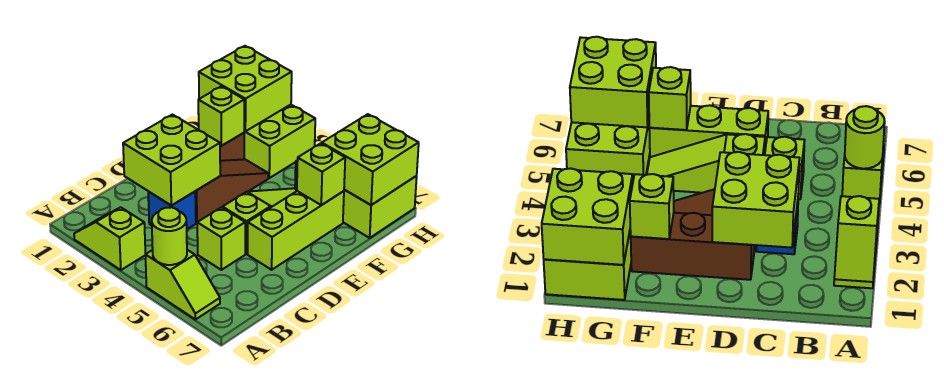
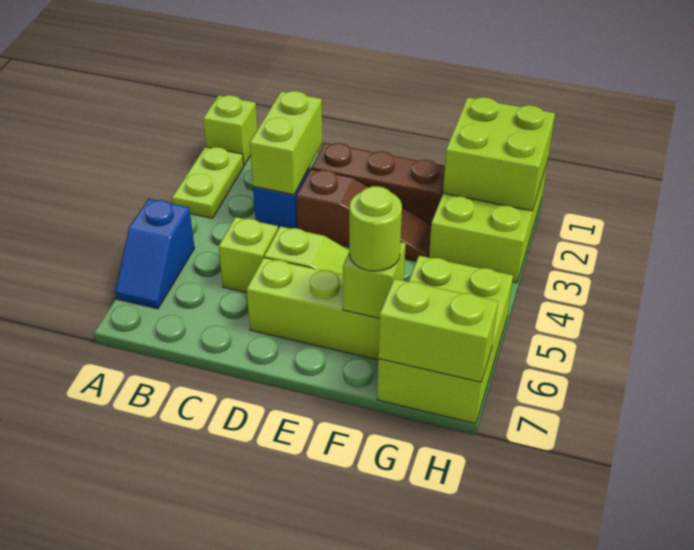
lime slope A2:A3 level 1 top 3 -> lime plate A2:A3 level 1
lime slope A5:A6 level 1 top 5 -> blue slope A5:A6 level 1 top 5
lime round brick A5 level 2 -> lime round brick F6 level 3
lime brick C2:D3 level 2 -> lime brick C2:C3 level 2
lime brick F2 level 2 -> lime brick A1 level 1
lime brick G6:H7 level 2 -> lime brick G7:H7 level 2

